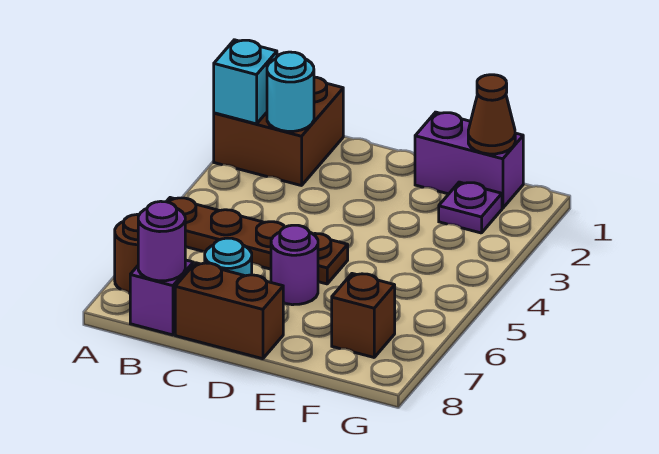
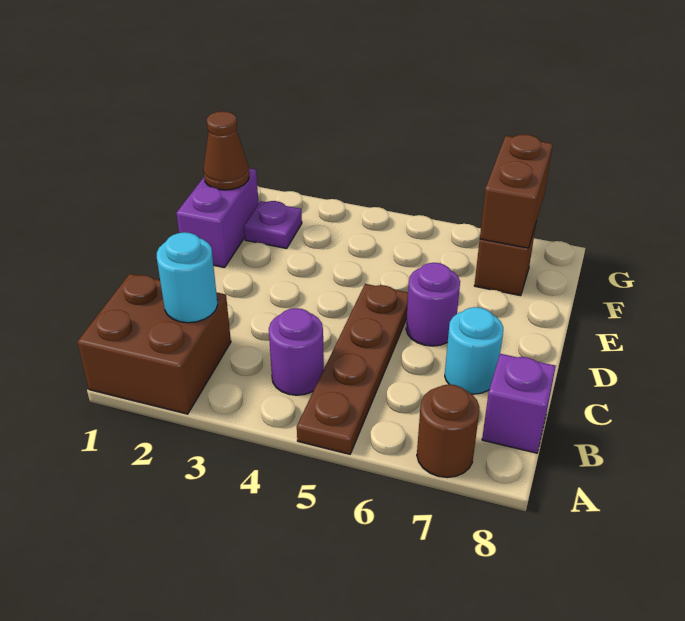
cyan brick A2 level 2 -> none
purple round brick B8 level 2 -> purple round brick B4 level 1
brown brick C8:D8 level 1 -> brown brick F7:G7 level 2

